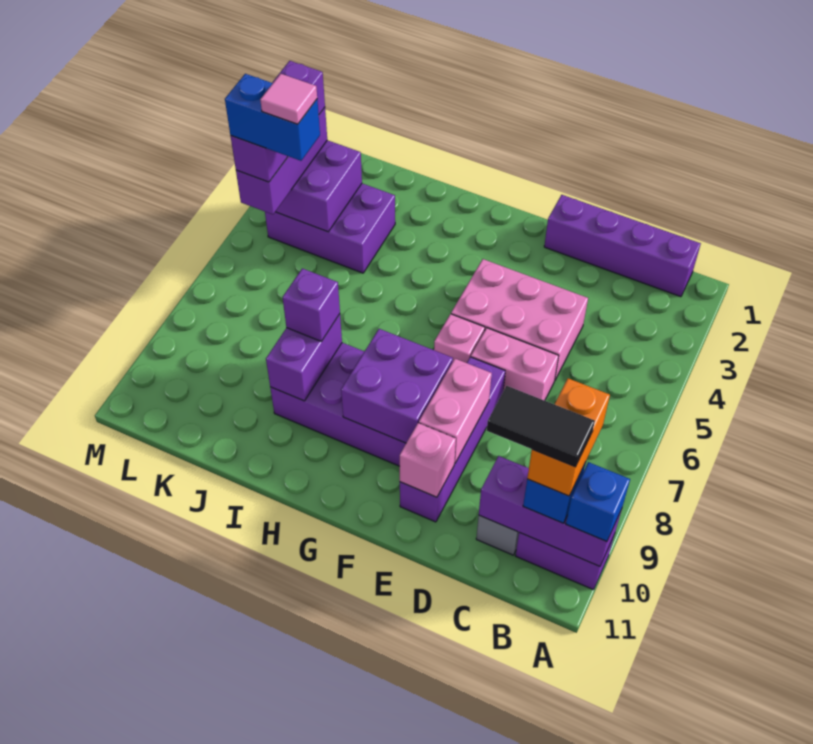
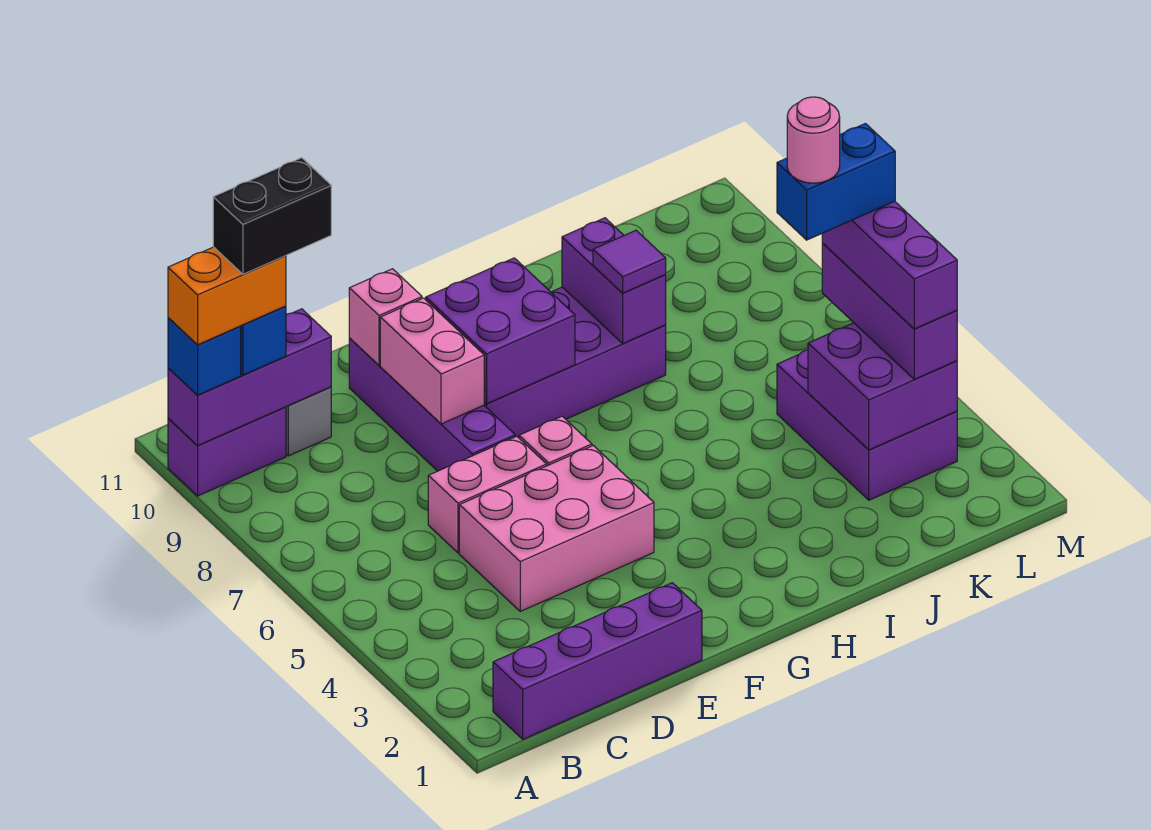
orange brick B9:B10 level 4 -> orange brick A10:B10 level 4
black tile B10:C10 level 5 -> black brick B10:C10 level 5
purple brick I8 level 3 -> purple tile I8 level 3
purple brick J3:L4 level 1 -> purple brick K3:L5 level 1
pink tile K5 level 6 -> pink round brick K5 level 6

